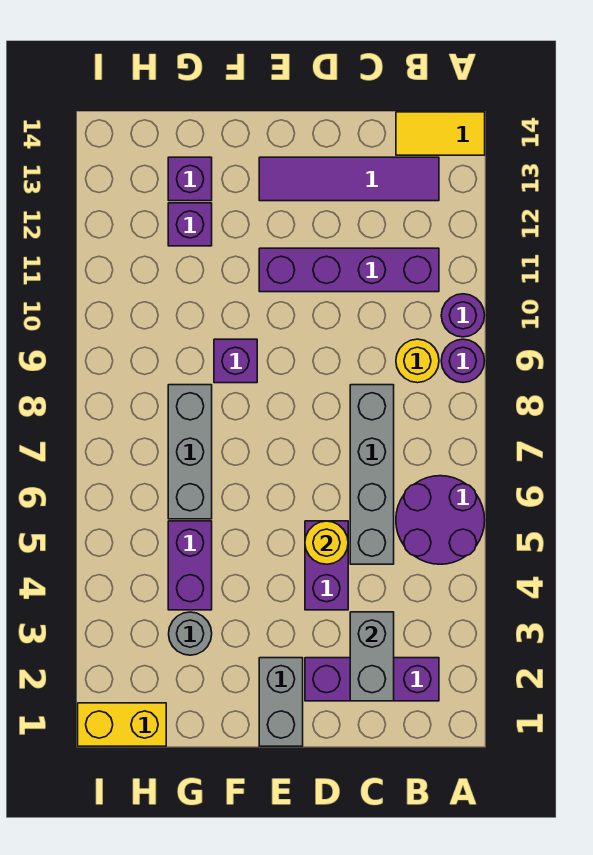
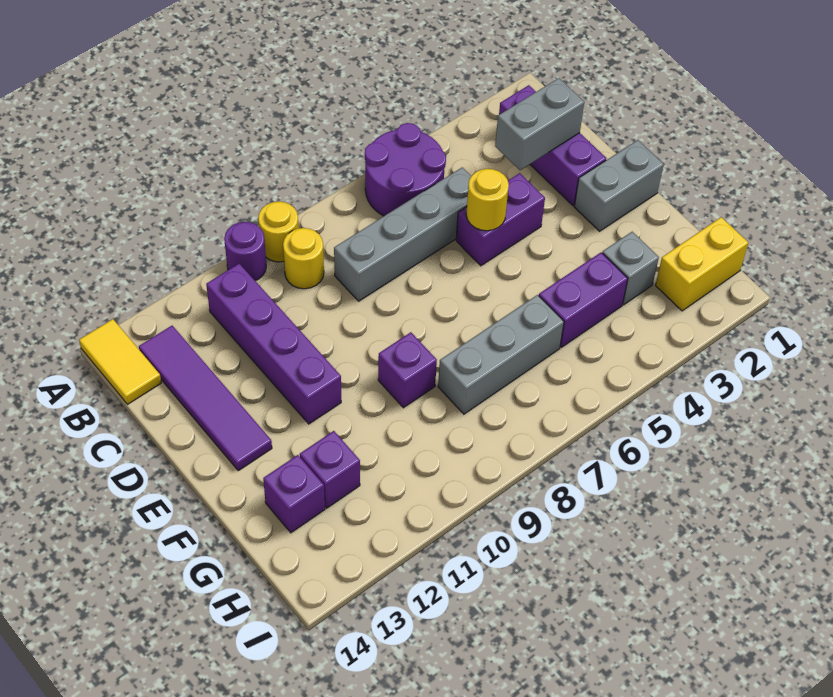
purple round brick A9 level 1 -> yellow round brick A9 level 1
grey round brick G3 level 1 -> grey brick G3 level 1
yellow brick H1:I1 level 1 -> yellow brick H1:H2 level 1

